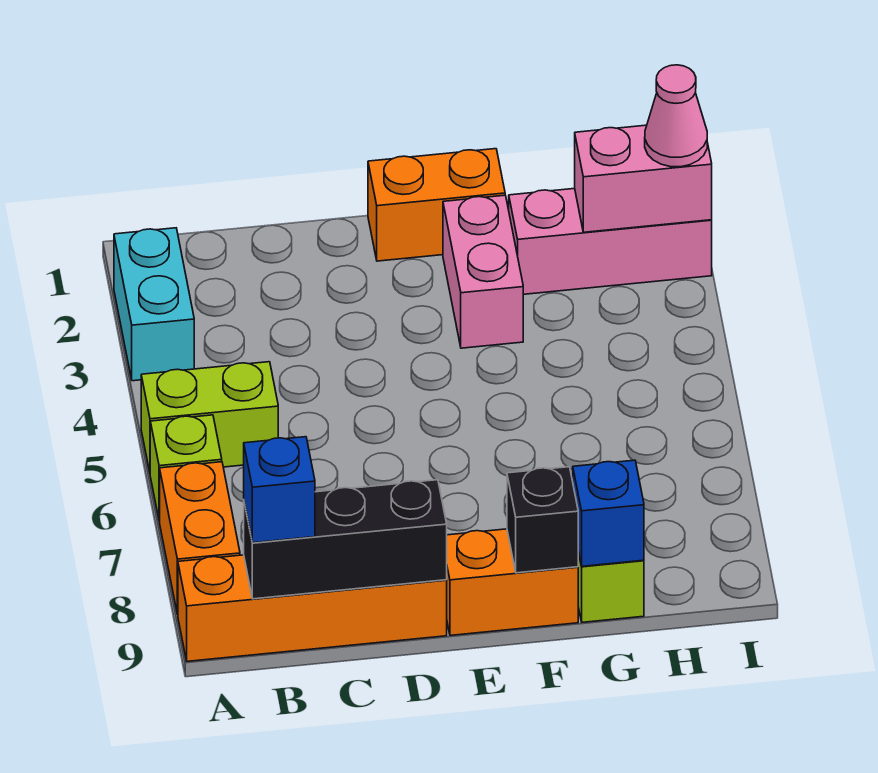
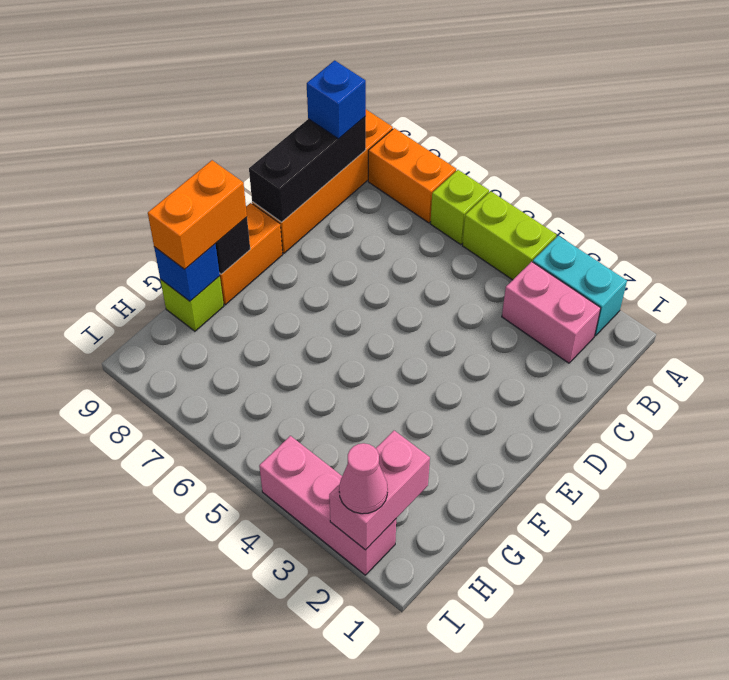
lime brick A5:B5 level 1 -> lime brick A4:A5 level 1
orange brick E1:F1 level 1 -> orange brick F9:G9 level 3
pink brick F2:F3 level 1 -> pink brick B2:B3 level 1
pink brick G2:I2 level 1 -> pink brick I2:I4 level 1

